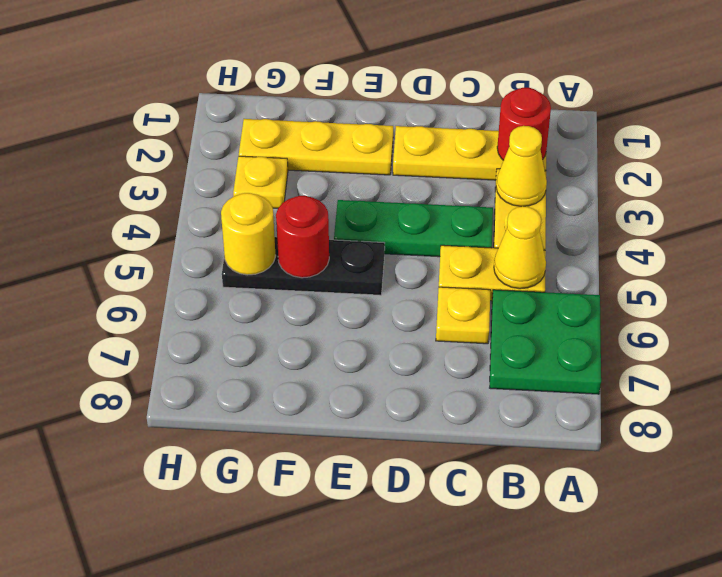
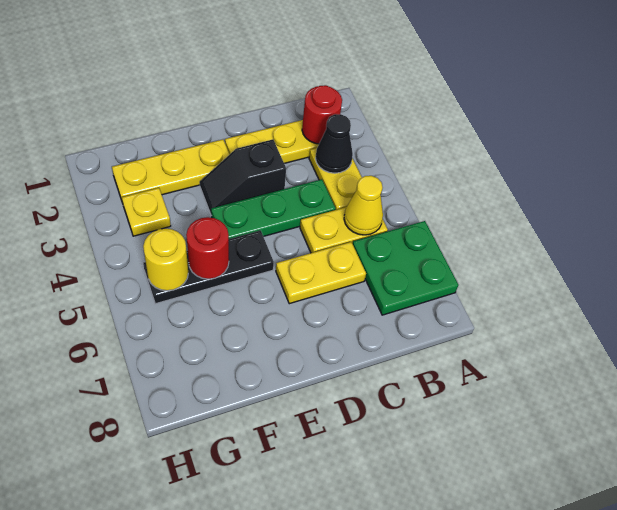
yellow cone B3 level 2 -> black cone B3 level 2
yellow plate C6 level 1 -> yellow plate C6:D6 level 1
none -> black slope D3:E3 level 1 top D

